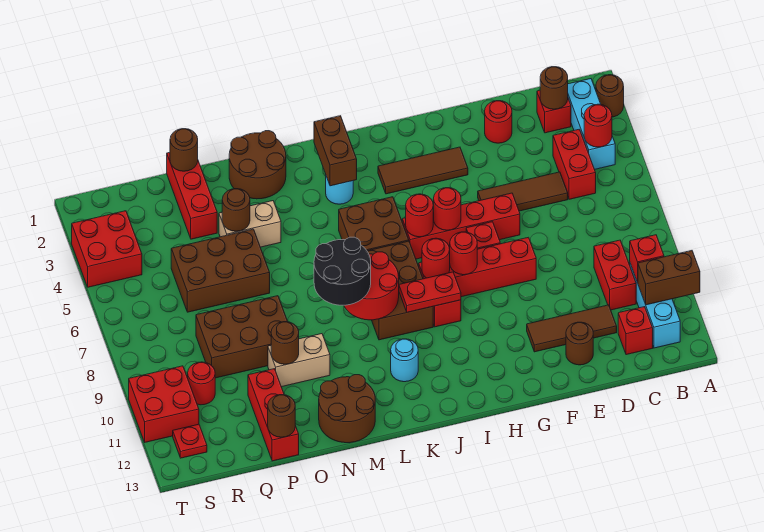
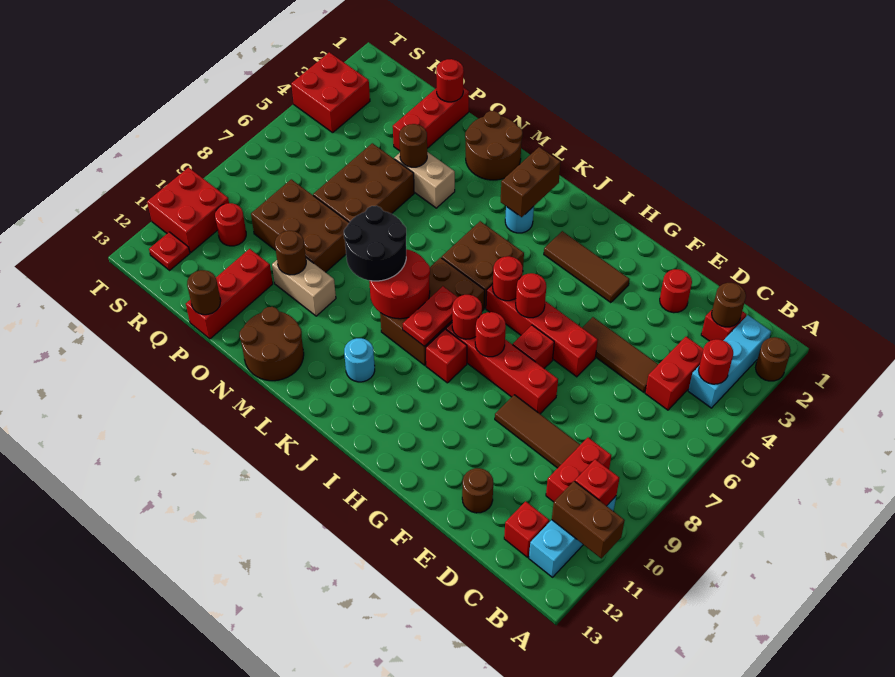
brown tile D11:F11 level 1 -> brown tile D9:F9 level 1
red plate I9:J9 level 2 -> red plate J8:J9 level 2
brown brick O5:Q6 level 1 -> brown brick O5:P7 level 1
brown round brick P1 level 2 -> red round brick P1 level 2

